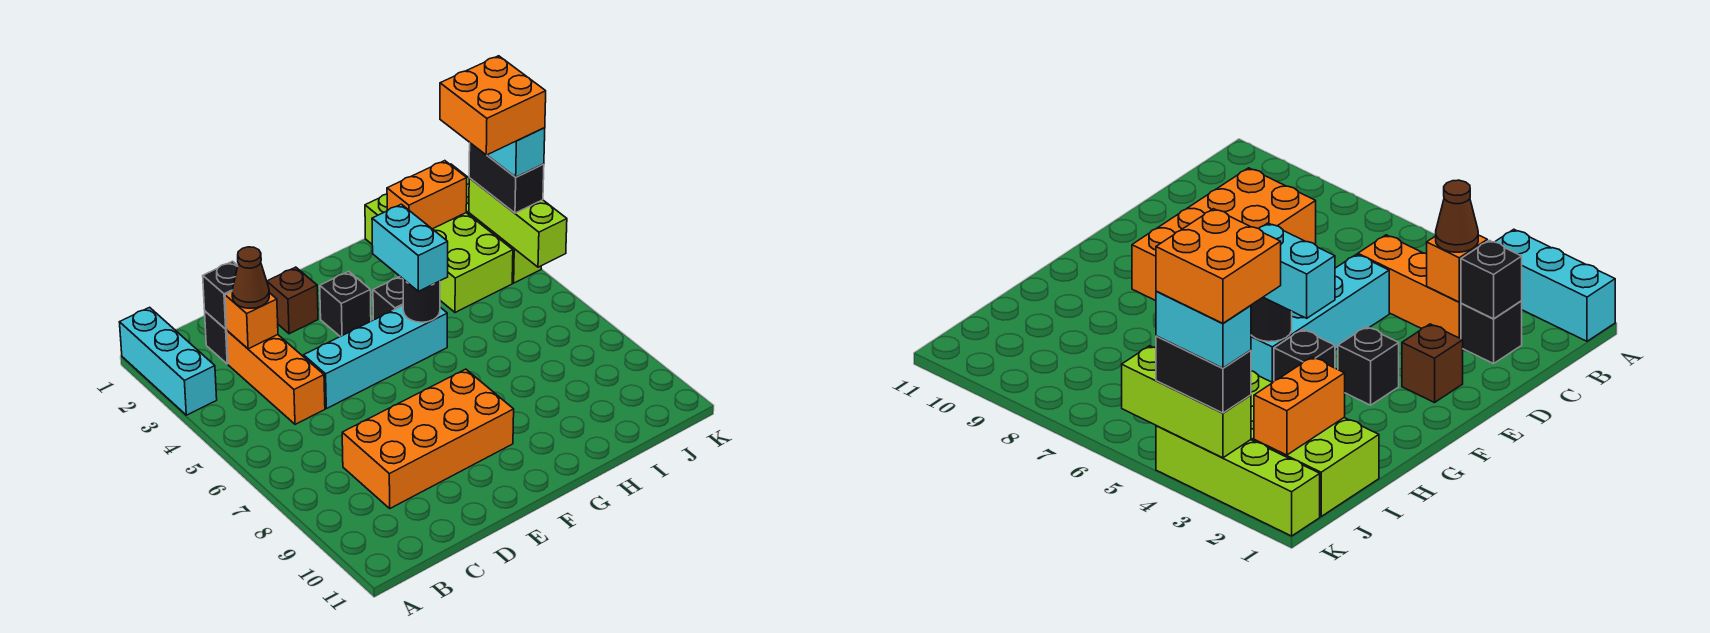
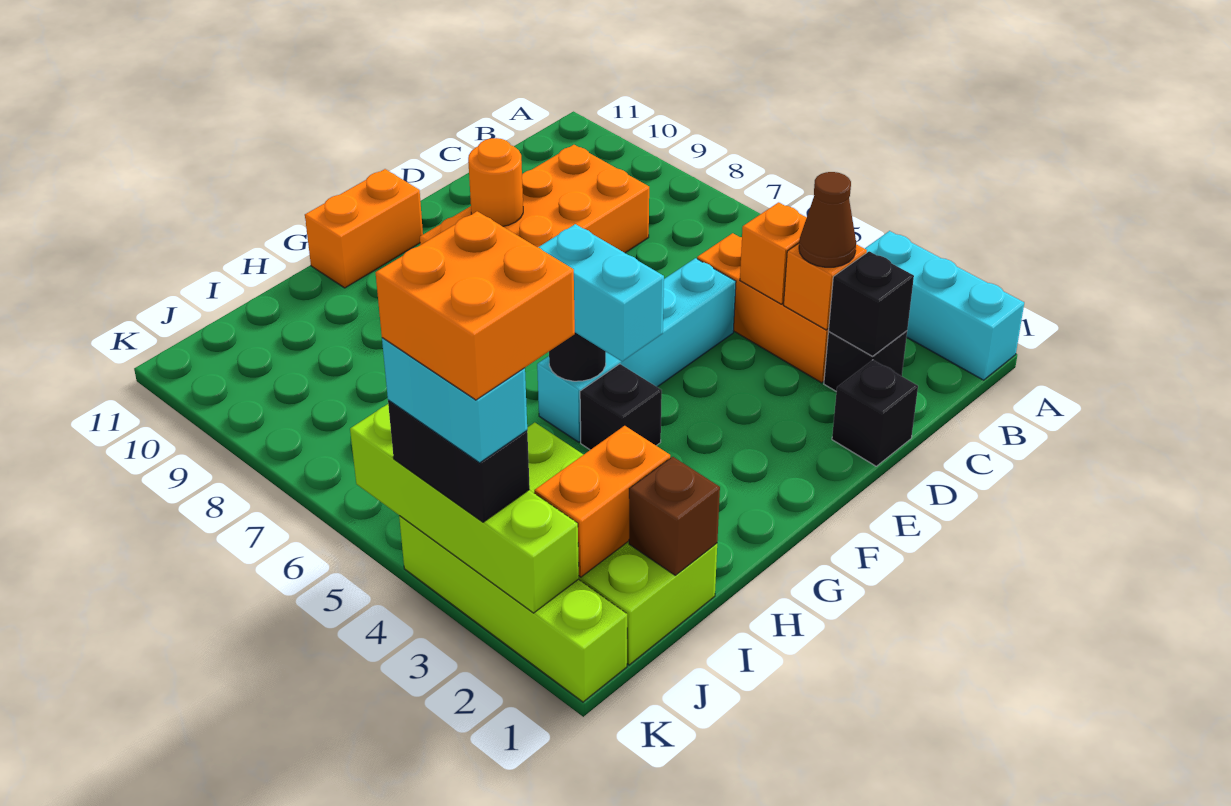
none -> orange brick C4 level 2
brown brick E2 level 1 -> brown brick I1 level 2
none -> orange round brick E9 level 2
black brick F3 level 1 -> black brick D1 level 1
none -> orange brick F11:G11 level 1
lime brick K3:K5 level 2 -> lime brick K2:K5 level 2

